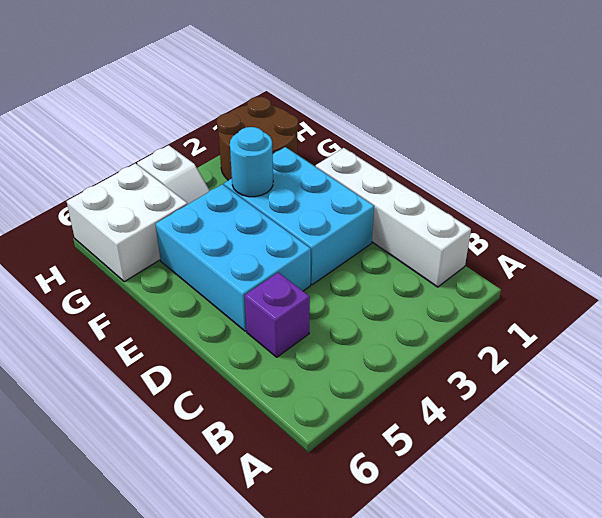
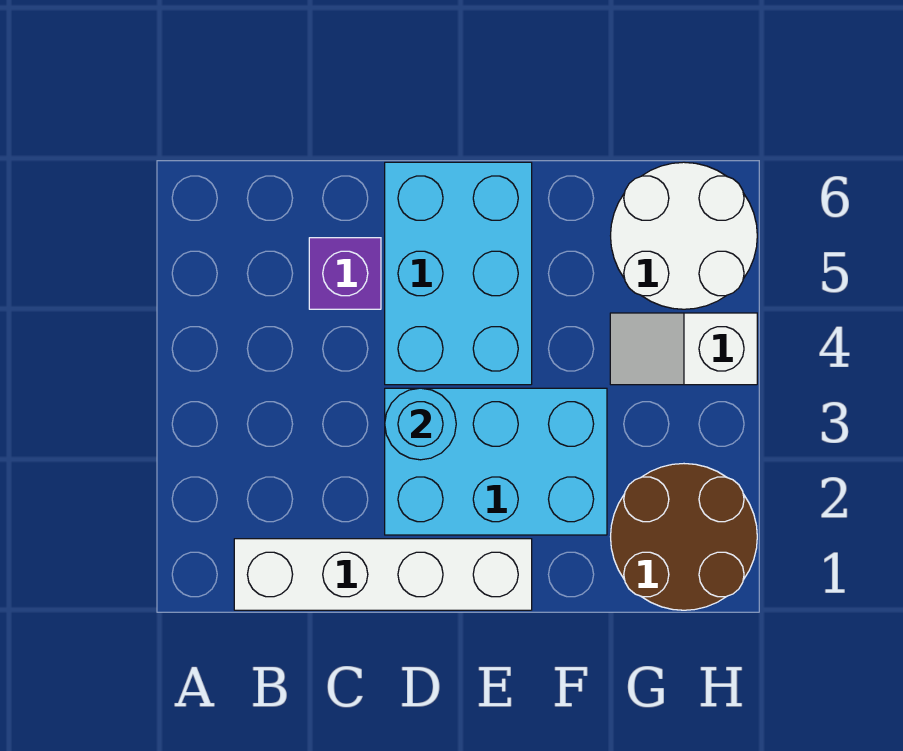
cyan brick D4:F5 level 1 -> cyan brick D4:E6 level 1
cyan round brick F3 level 2 -> cyan round brick D3 level 2
white brick G5:H6 level 1 -> white round brick G5:H6 level 1

